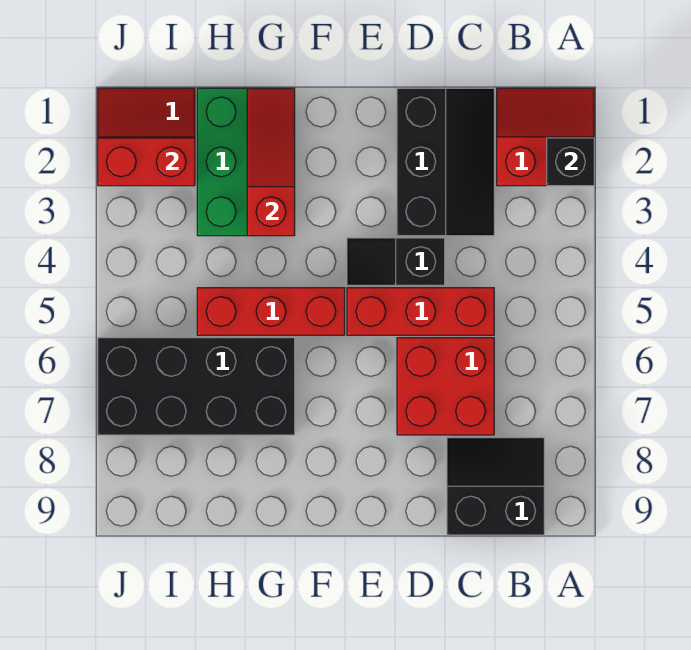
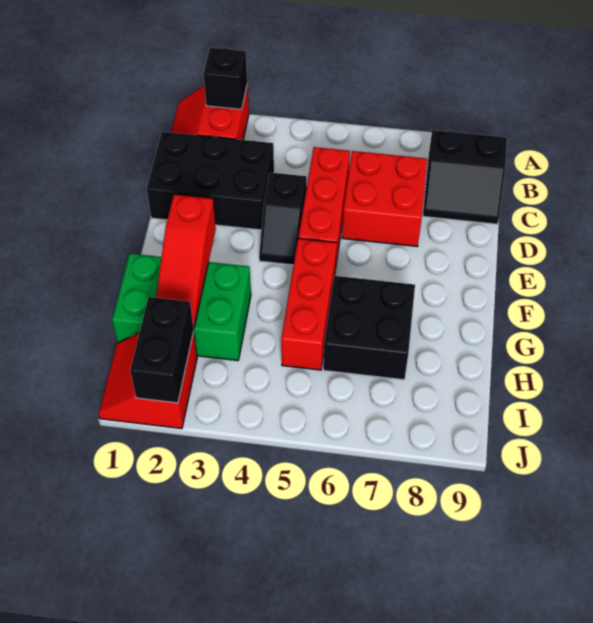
black slope B8:C9 level 1 top 9 -> black slope B8:C9 level 1 top B
black slope C1:D3 level 1 top D -> black brick C1:D3 level 1
red slope G1:G3 level 2 top 3 -> red slope F2:H2 level 2 top F
black brick G6:J7 level 1 -> black brick G6:H7 level 1
red brick I2:J2 level 2 -> black brick I2:J2 level 2

